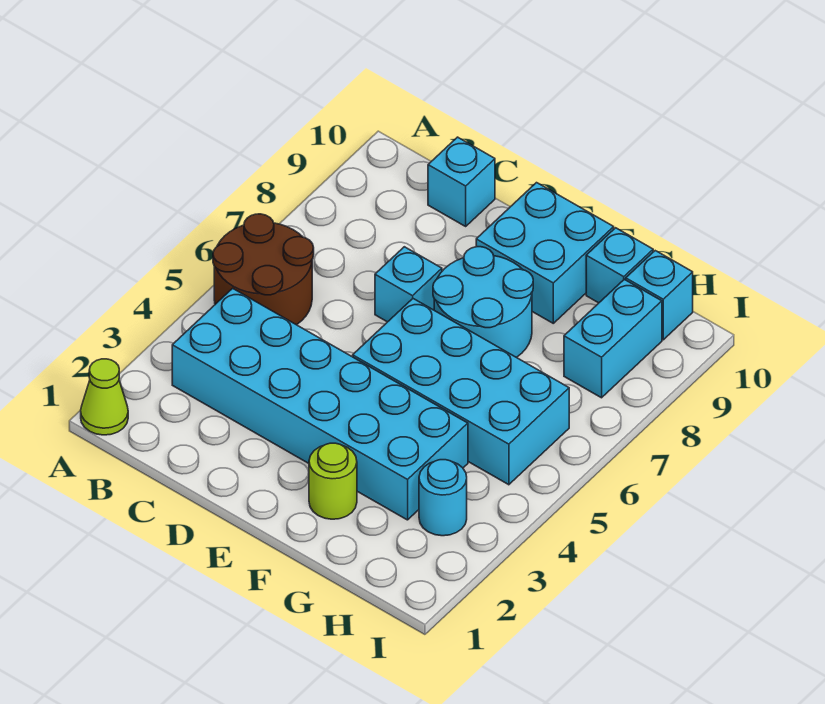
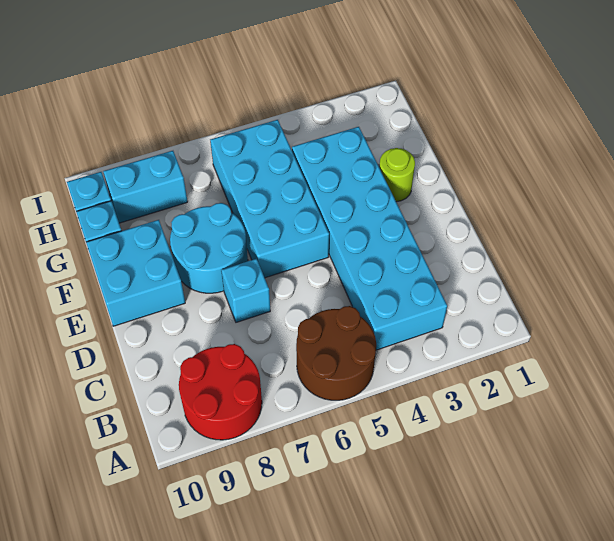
lime cone A1 level 1 -> none
none -> red round brick A8:B9 level 1
cyan brick C10 level 1 -> none
cyan round brick H3 level 1 -> none

